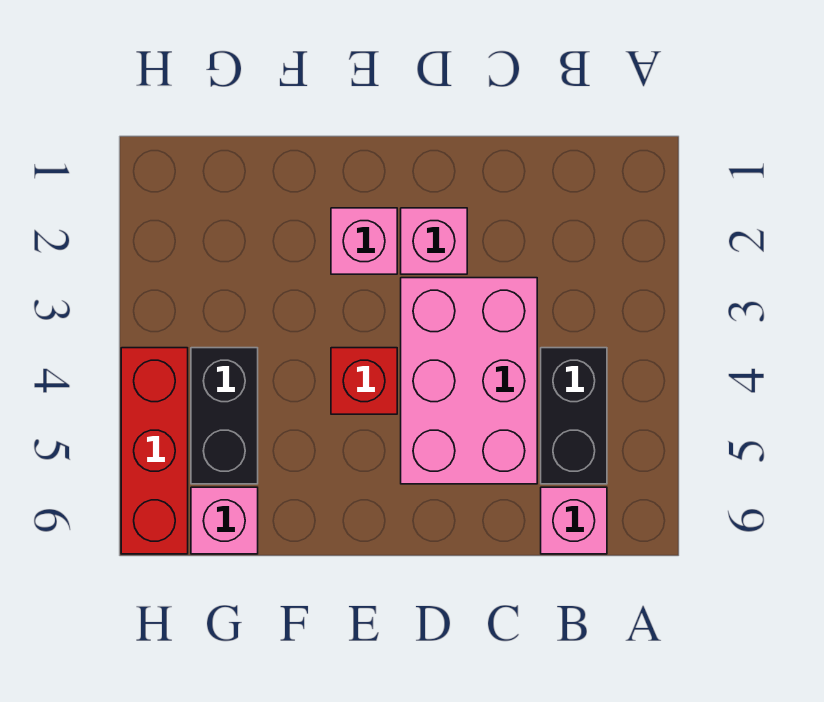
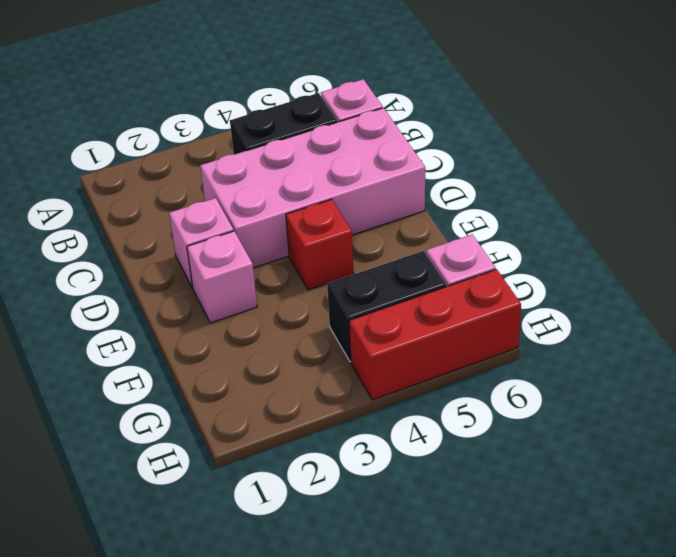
pink brick C3:D5 level 1 -> pink brick C3:D6 level 1

